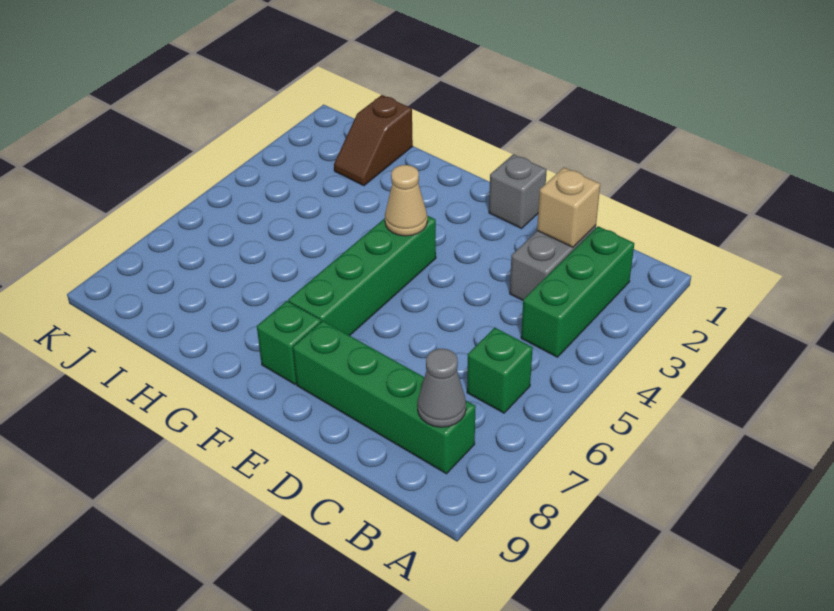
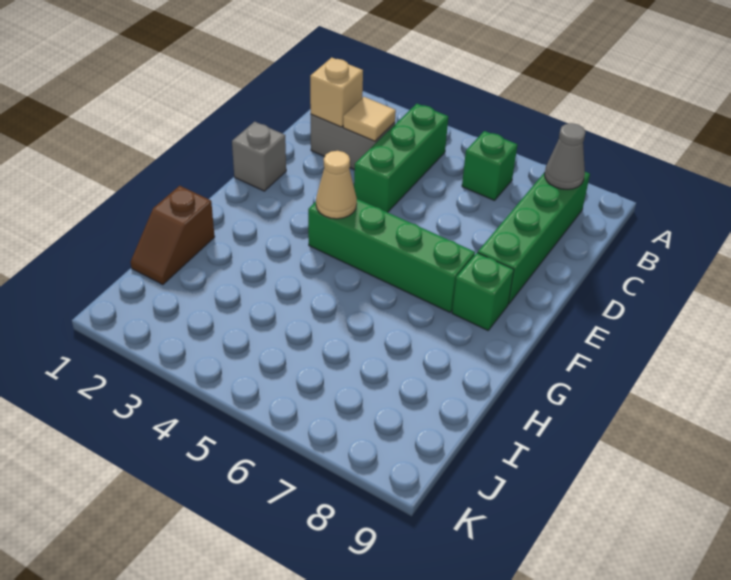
green brick B2:B4 level 1 -> green brick B4:D4 level 1
none -> tan tile C3 level 2
brown slope I1:I2 level 1 top 1 -> brown slope H1:I1 level 1 top H

